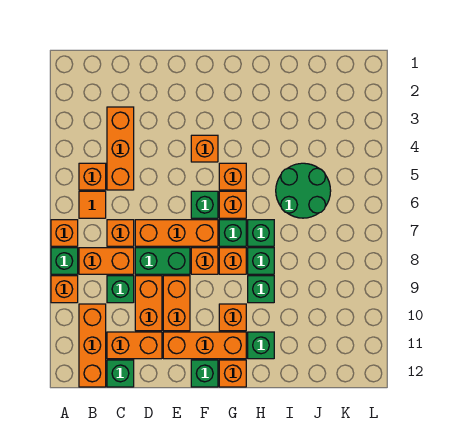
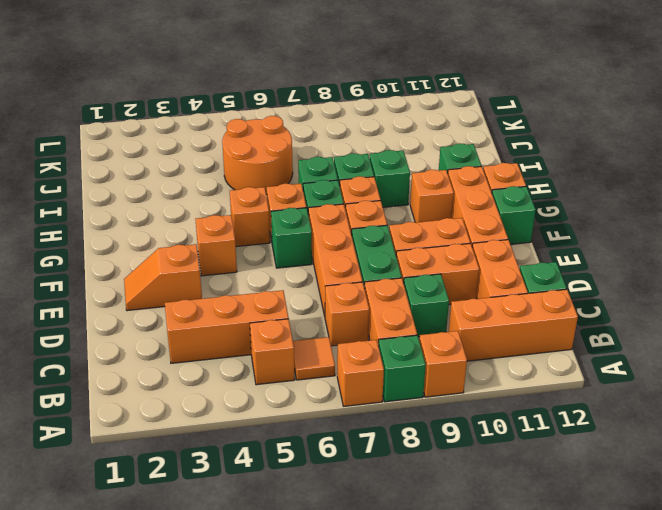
none -> orange slope E2:E3 level 1 top 3
green round brick I5:J6 level 1 -> orange round brick I5:J6 level 1

